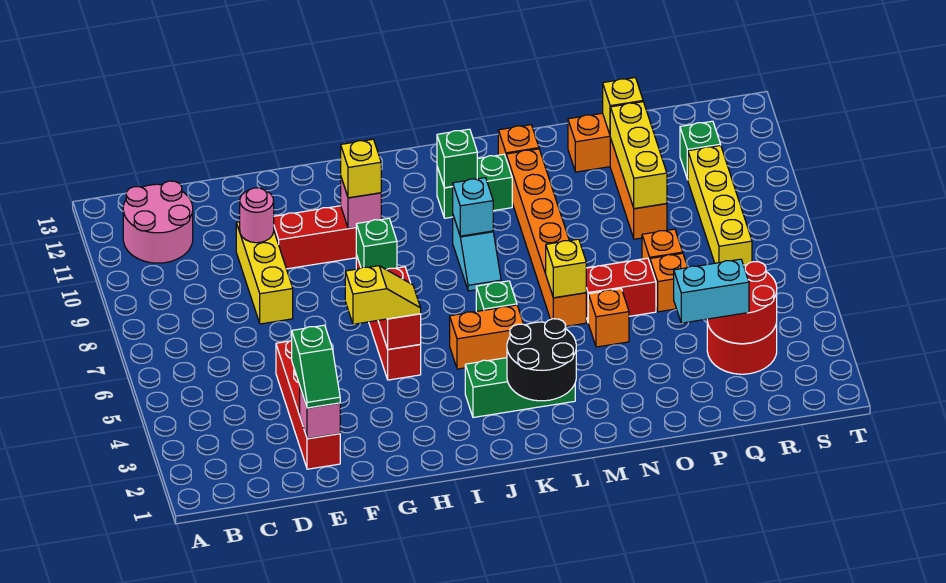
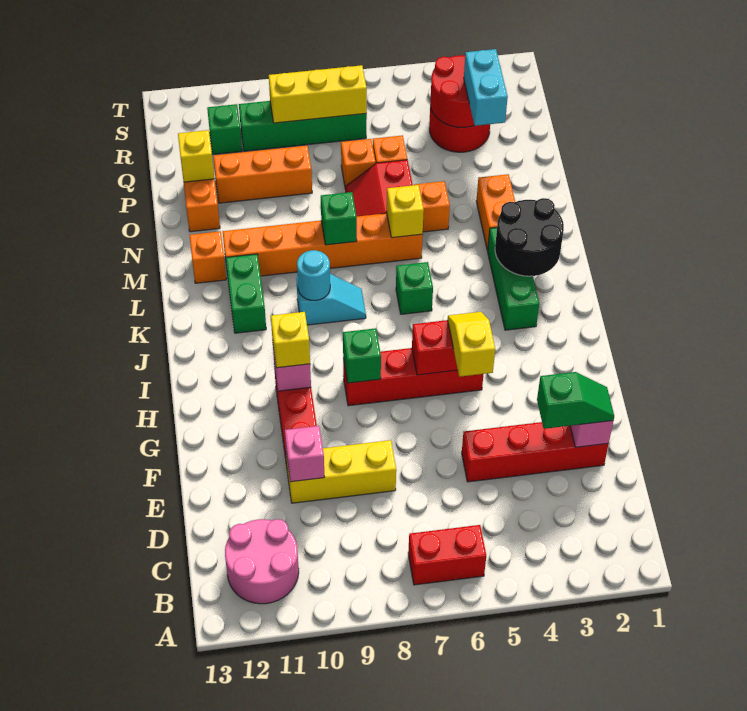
none -> red brick B6:B7 level 1
pink round brick E10 level 2 -> pink brick E10 level 2
orange brick J5:K5 level 1 -> orange brick M3:N3 level 1
cyan brick K9 level 2 -> cyan round brick K9 level 2
green brick K11 level 2 -> green brick M8 level 2
yellow brick P9:P11 level 2 -> yellow brick R7:R9 level 2
yellow brick R7:R10 level 1 -> green brick R7:R10 level 1

